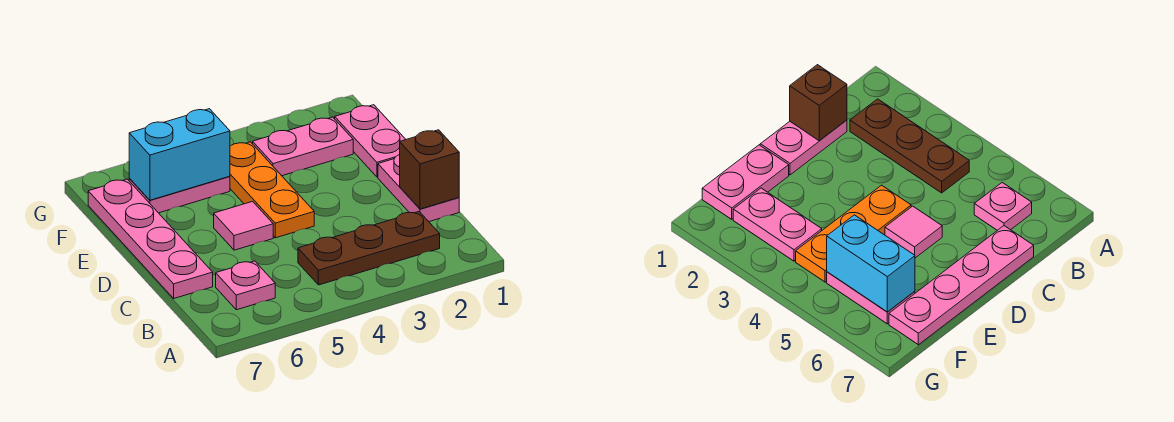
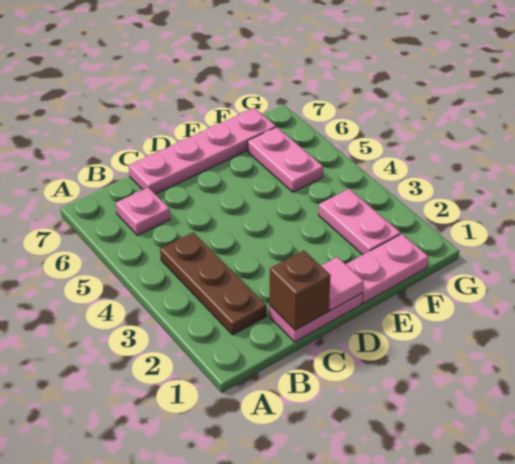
orange plate D4:F4 level 1 -> none
pink tile D5 level 1 -> pink tile D1 level 2
cyan brick F5:F6 level 2 -> none

